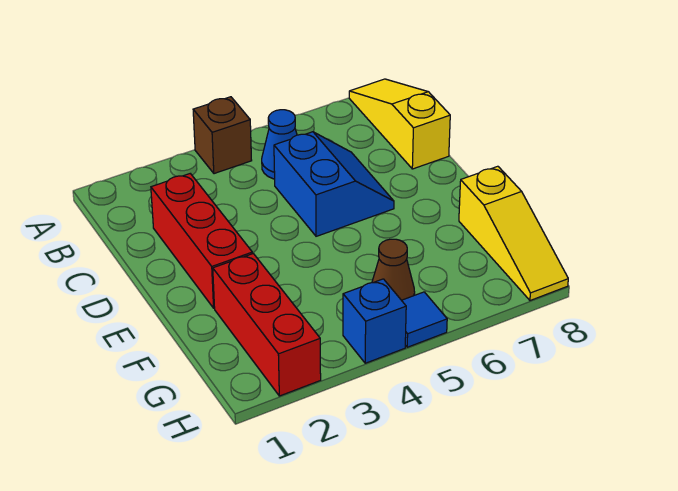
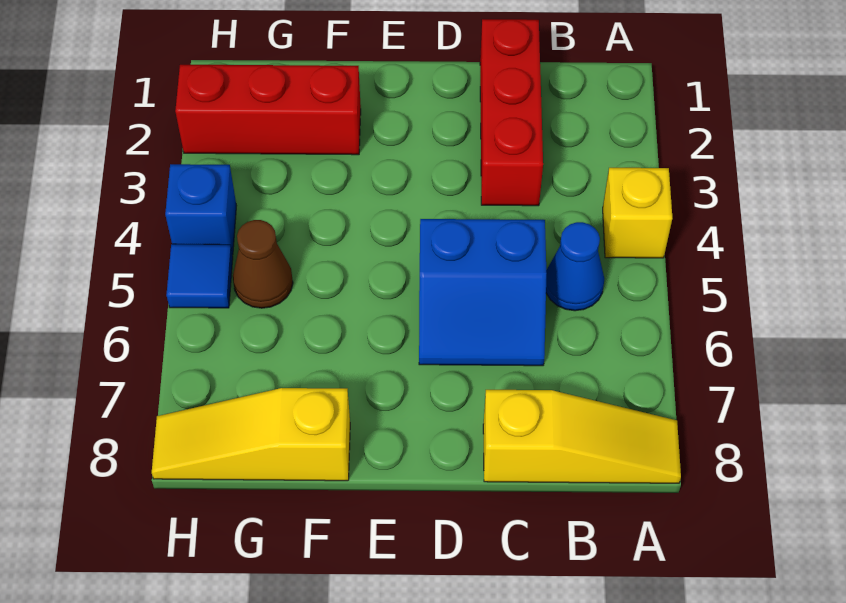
brown brick A4 level 1 -> yellow brick A4 level 1
red brick C2:E2 level 1 -> red brick C1:C3 level 1

